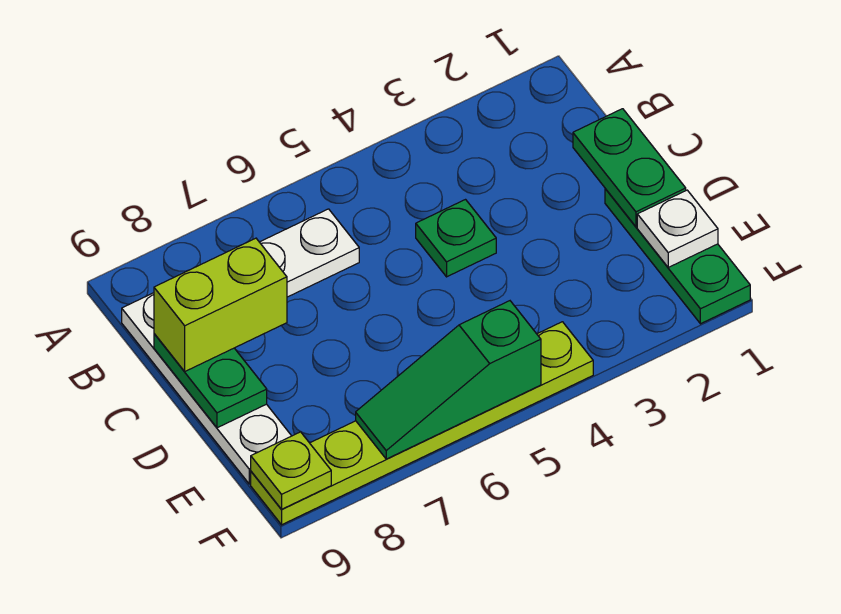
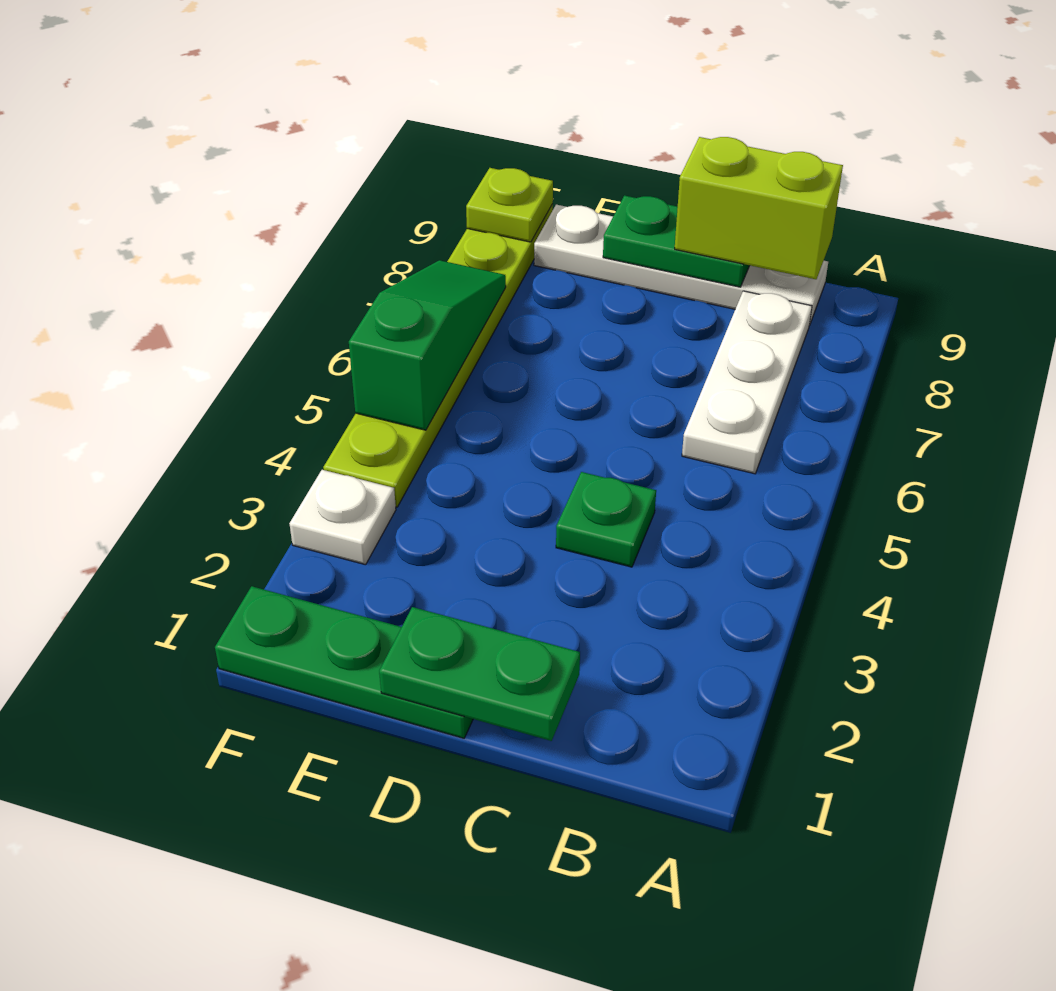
lime brick C8:C9 level 3 -> lime brick B9:C9 level 3
white plate E1 level 2 -> white plate F3 level 1

